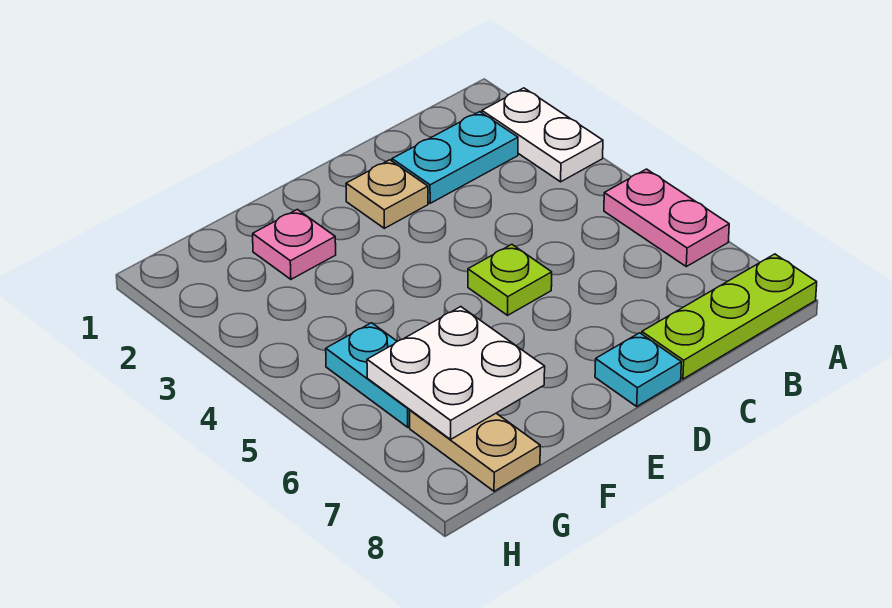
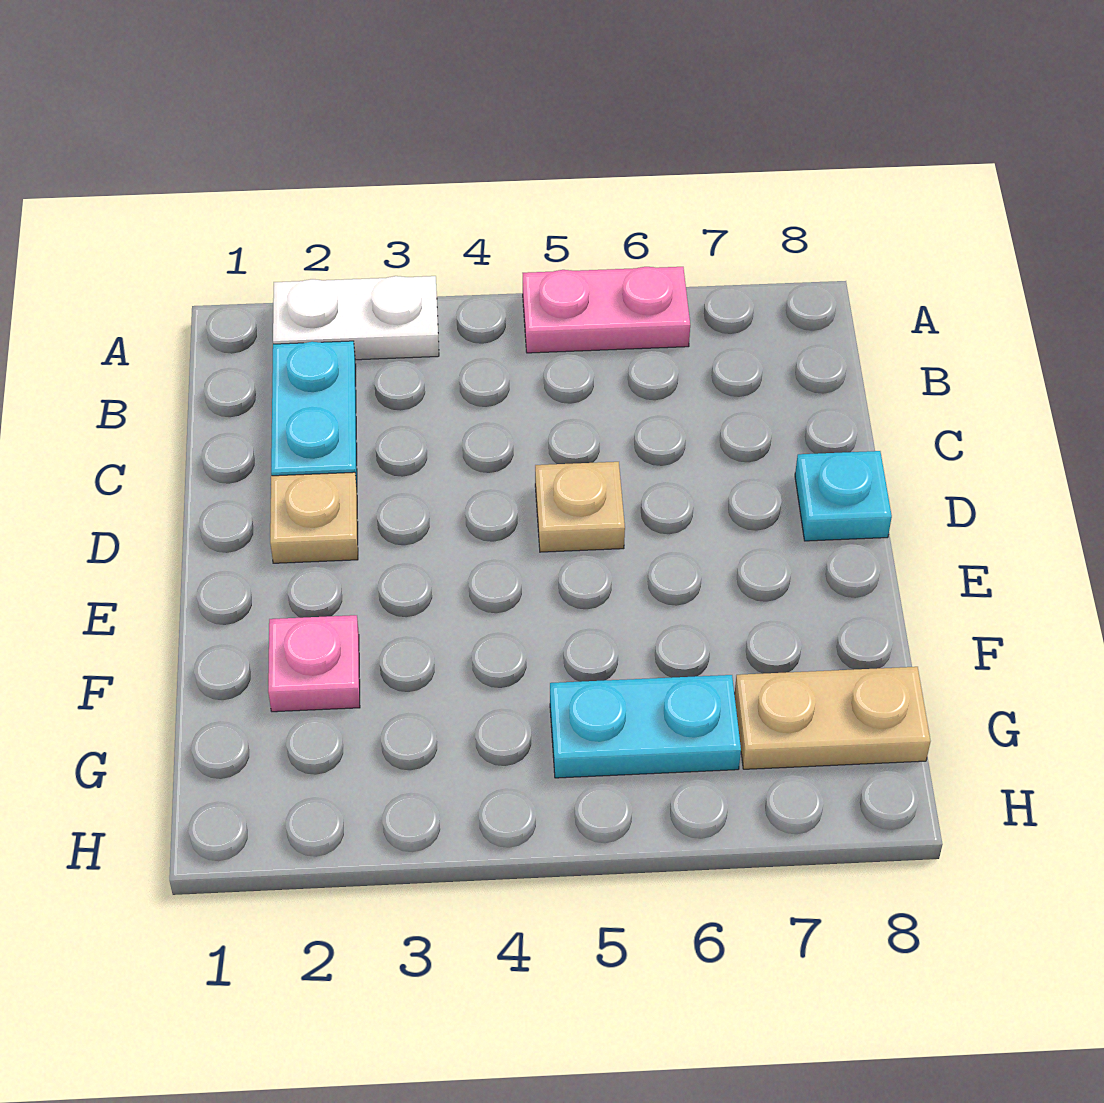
lime plate A8:C8 level 1 -> none
lime plate D5 level 1 -> tan plate D5 level 1
white plate F6:G7 level 2 -> none

